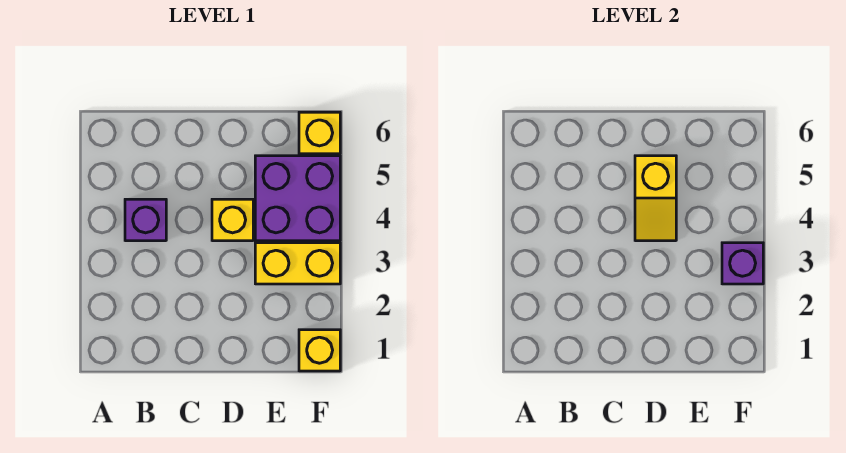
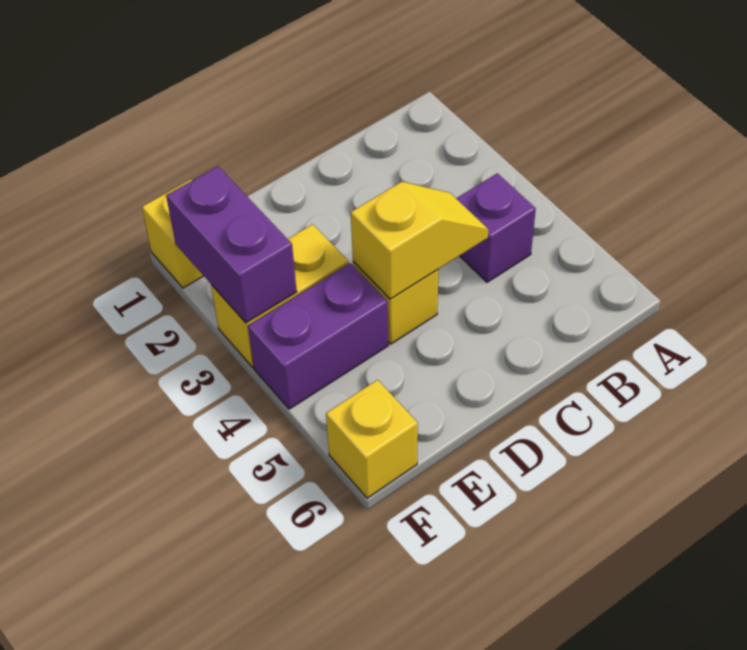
yellow slope D4:D5 level 2 top 5 -> yellow slope C4:D4 level 2 top D
purple brick E4:F5 level 1 -> purple brick E4:F4 level 1
purple brick F3 level 2 -> purple brick F2:F3 level 2

